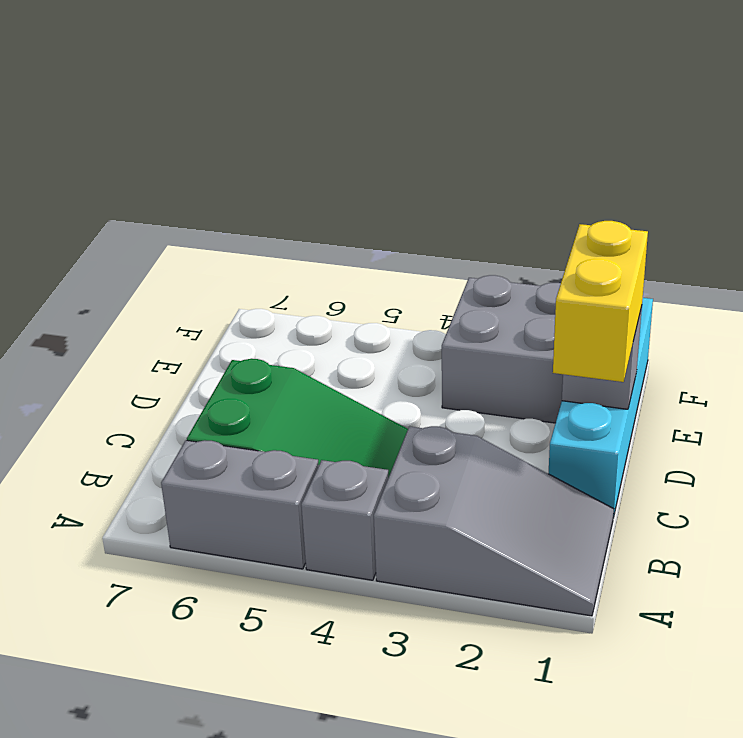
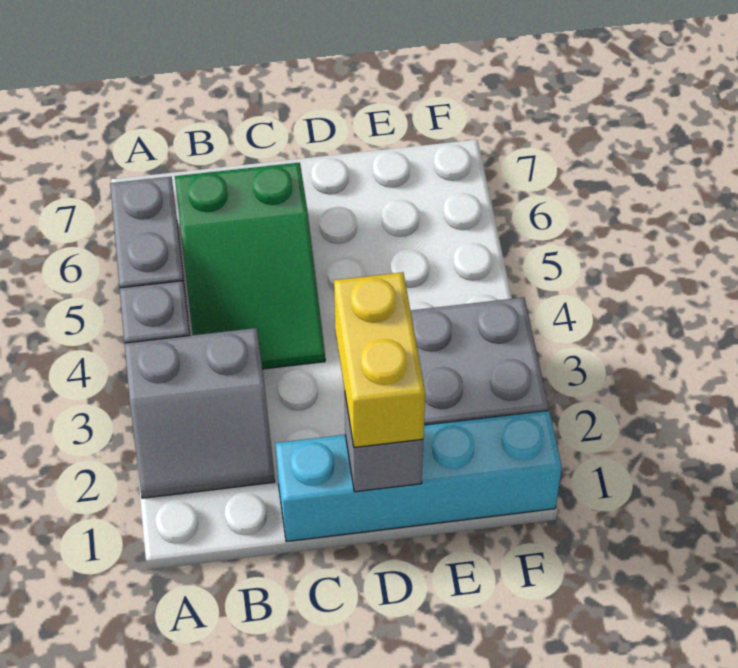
grey slope A1:B3 level 1 top 3 -> grey slope A2:B3 level 1 top 3
yellow brick C1:D1 level 3 -> yellow brick D1:D2 level 3

